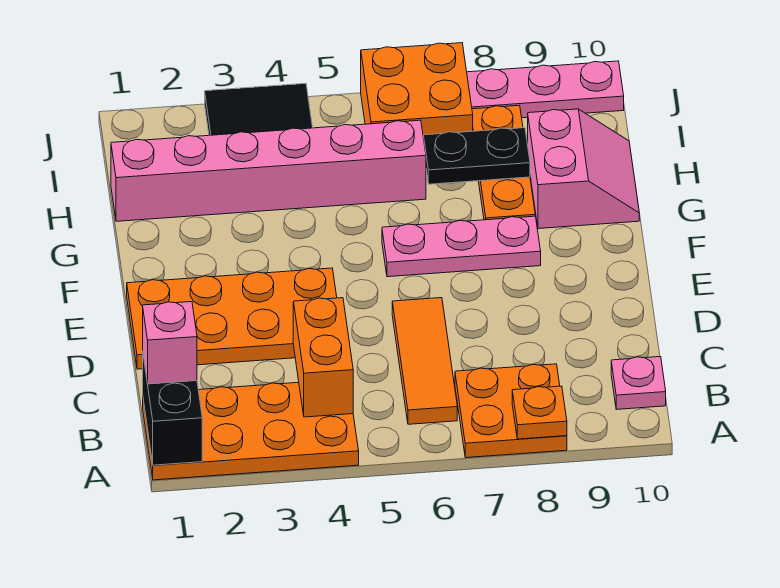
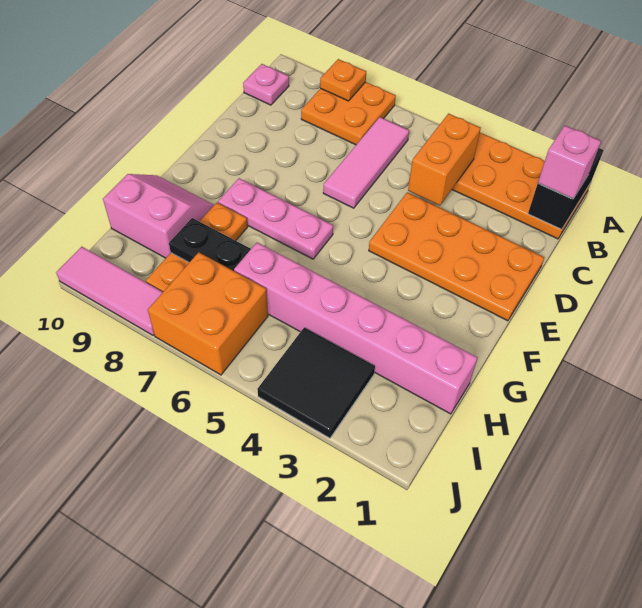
orange tile B6:D6 level 1 -> pink tile B6:D6 level 1
pink slope G9:H10 level 1 top 9 -> pink slope G9:H10 level 1 top H
pink plate J8:J10 level 1 -> pink tile J8:J10 level 1

